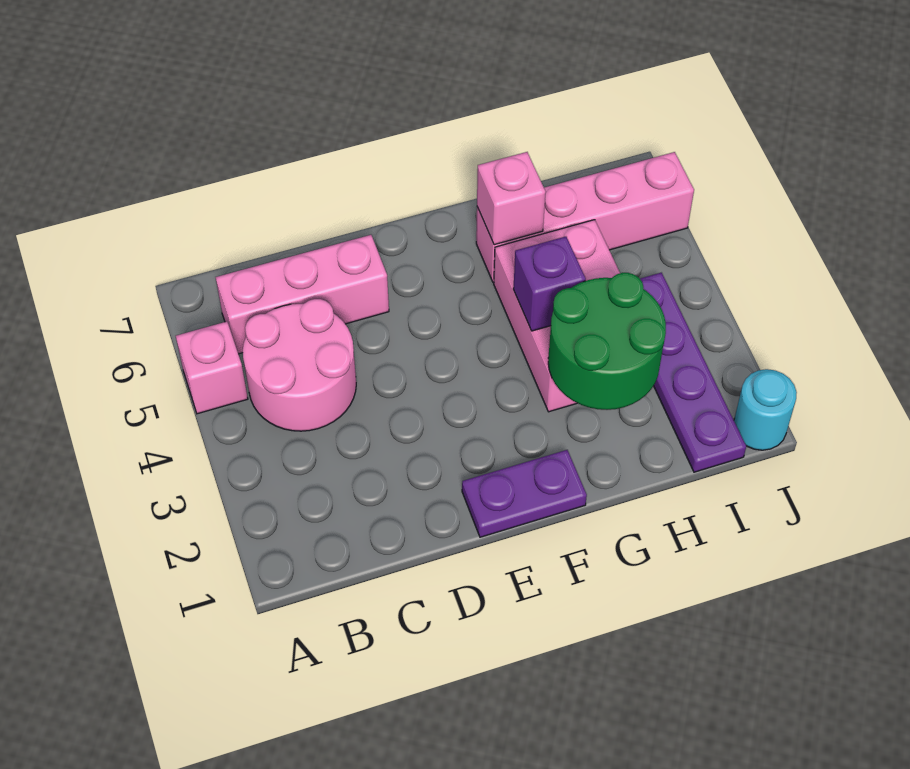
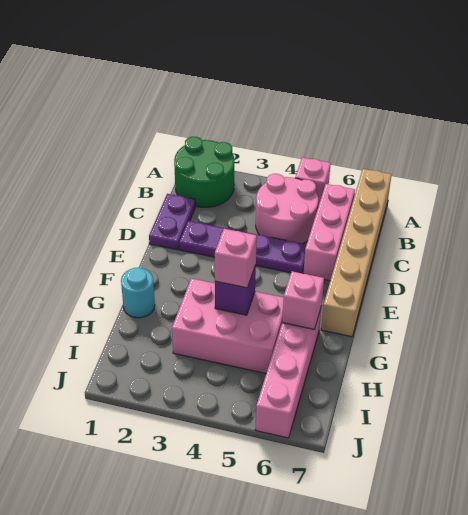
none -> tan brick A7:F7 level 1
purple plate E1:F1 level 1 -> purple plate C1:D1 level 1
green round brick G2:H3 level 2 -> green round brick A1:B2 level 1
none -> pink brick G4 level 3
purple plate I1:I4 level 1 -> purple plate D2:D5 level 1
cyan round brick J1 level 1 -> cyan round brick G1 level 1

